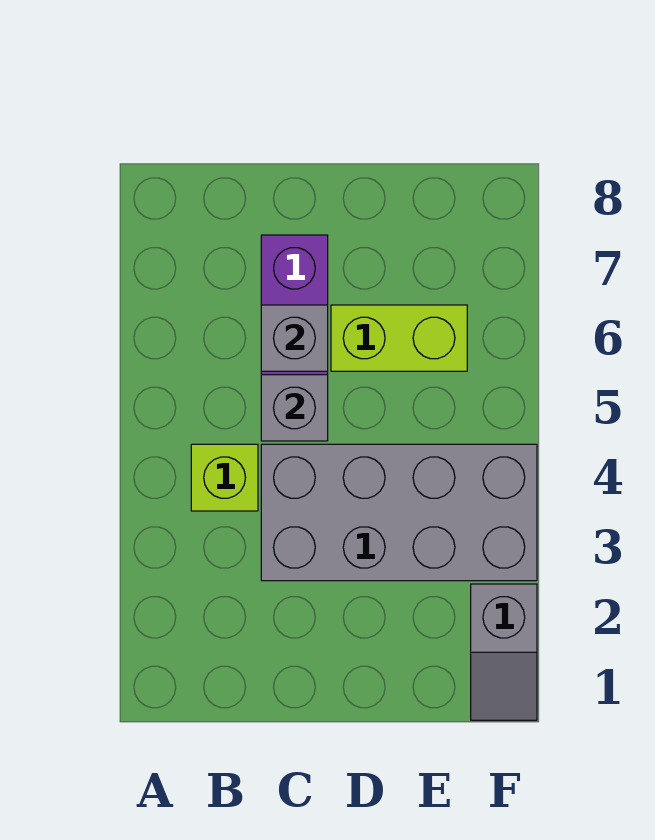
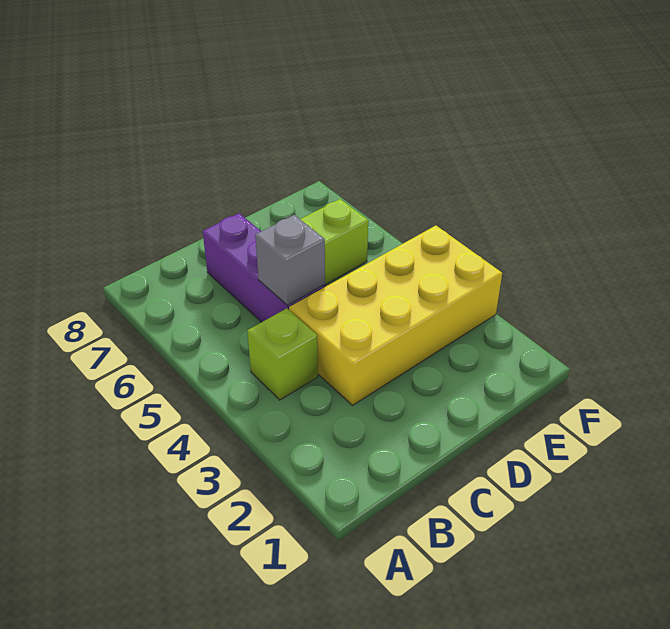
grey brick C3:F4 level 1 -> yellow brick C3:F4 level 1
grey brick C6 level 2 -> none
grey slope F1:F2 level 1 top 2 -> none

